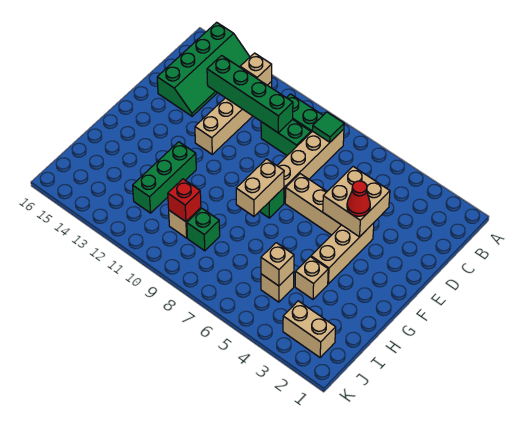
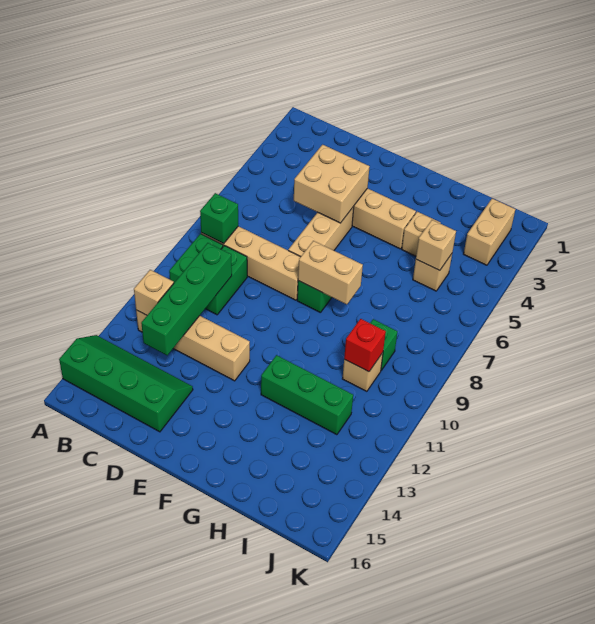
green tile B8 level 2 -> green brick B8 level 2
red cone E4 level 3 -> none

